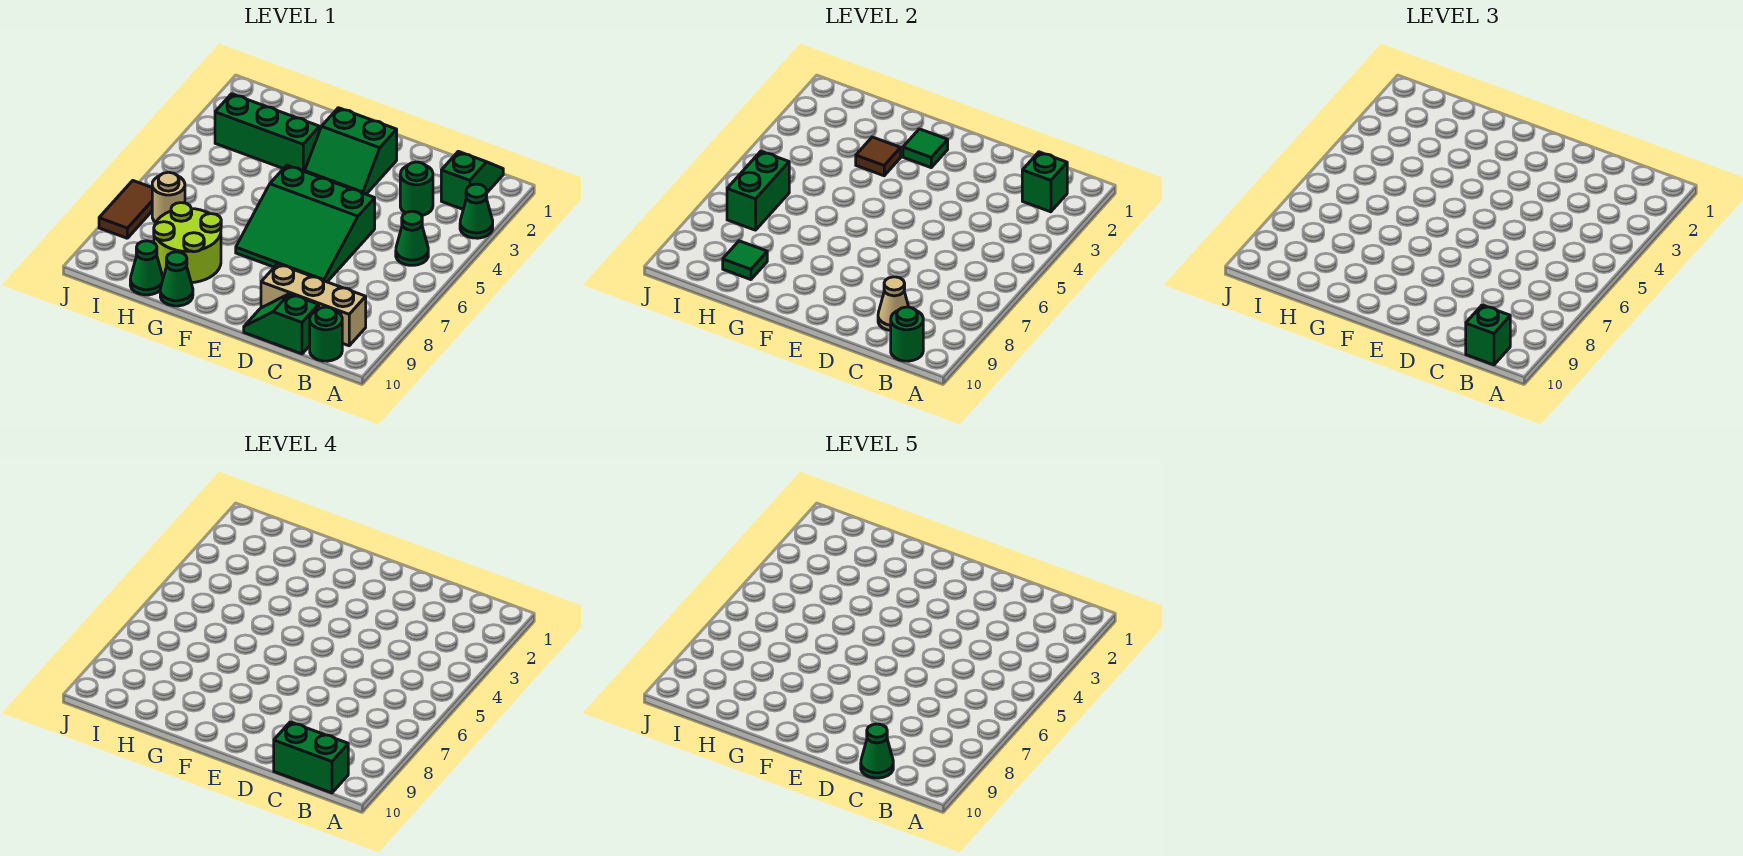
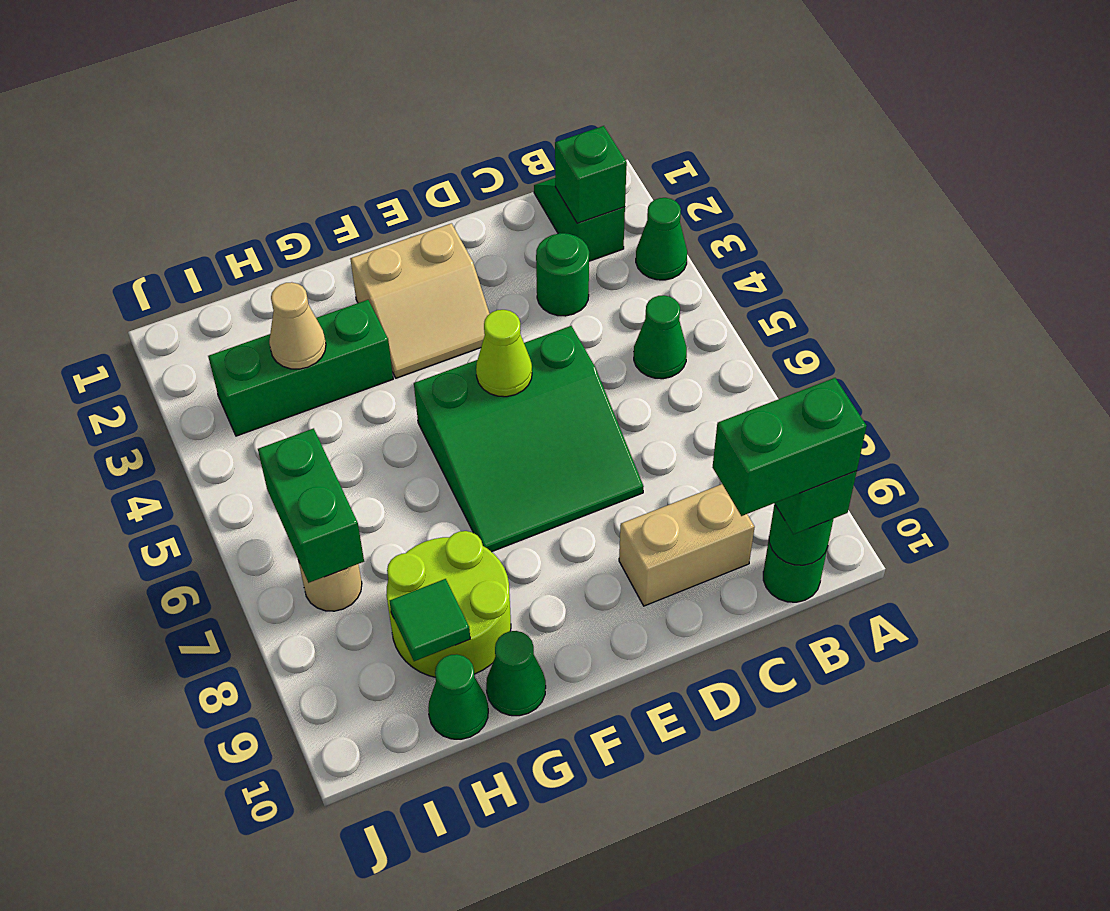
tan brick B9:D9 level 1 -> tan brick C9:D9 level 1
tan cone C9 level 2 -> tan cone H3 level 2
green slope C10:D10 level 1 top C -> none
green cone C10 level 5 -> none
green slope E2:F3 level 1 top 2 -> tan slope E2:F3 level 1 top 2
none -> lime cone E5 level 2
green tile F2 level 2 -> none
brown tile G3 level 2 -> none
brown tile J7:J8 level 1 -> none

